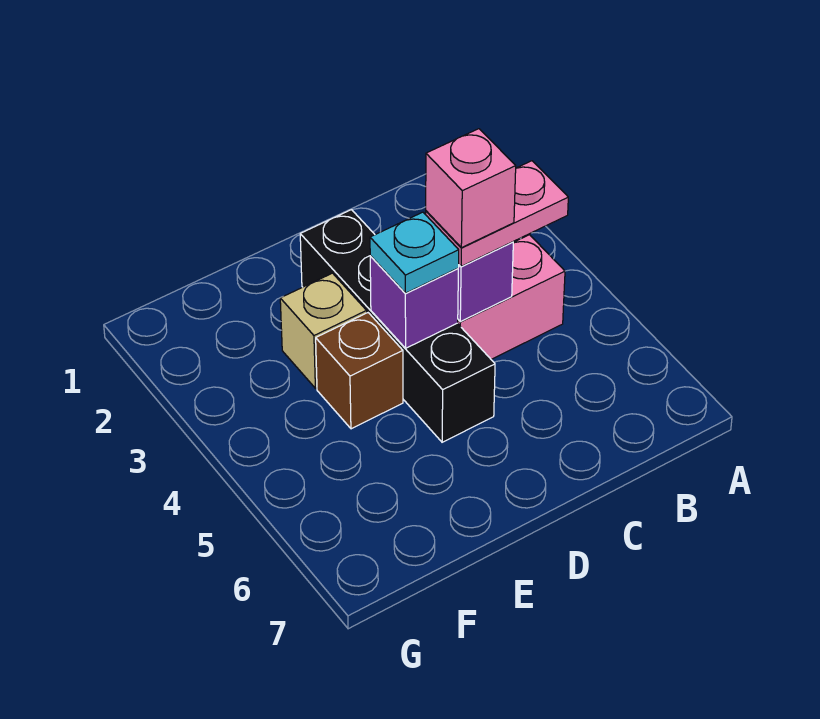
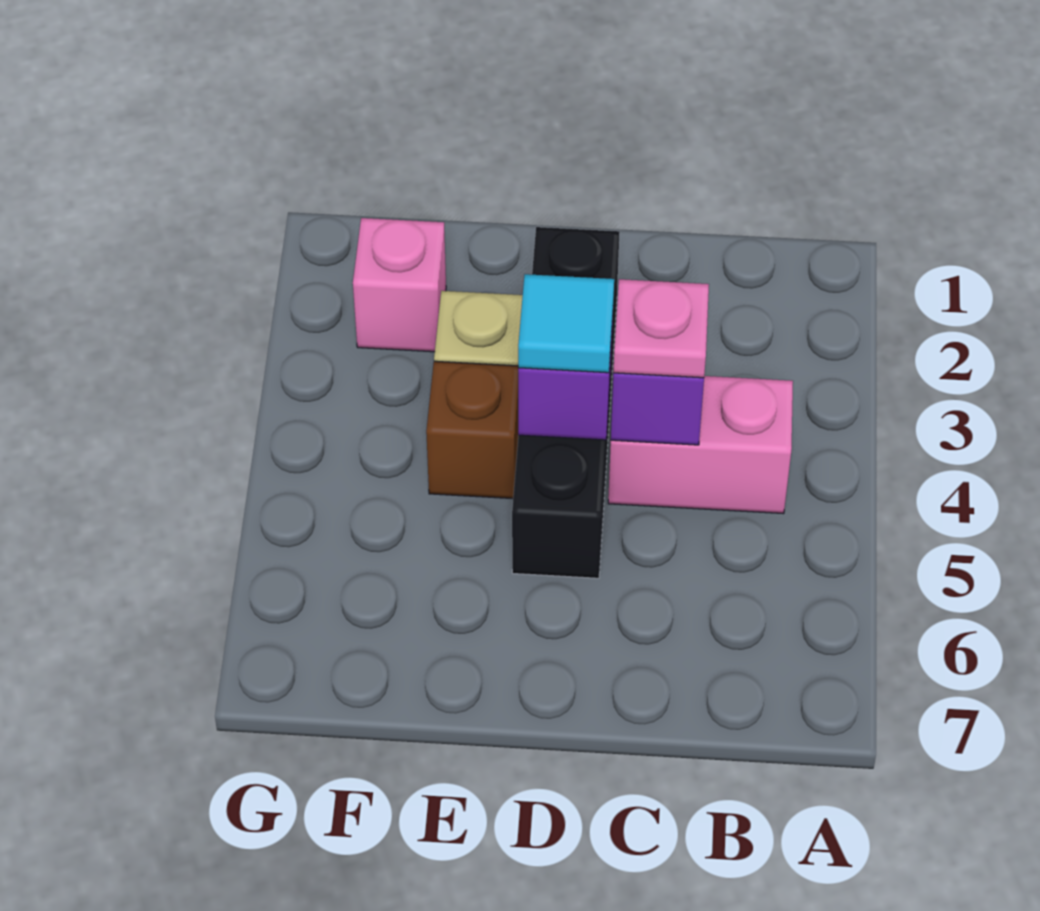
pink plate B4:C4 level 3 -> pink plate C4 level 3
pink brick C4 level 4 -> pink brick F2 level 1
cyan plate D4 level 3 -> cyan tile D4 level 3

